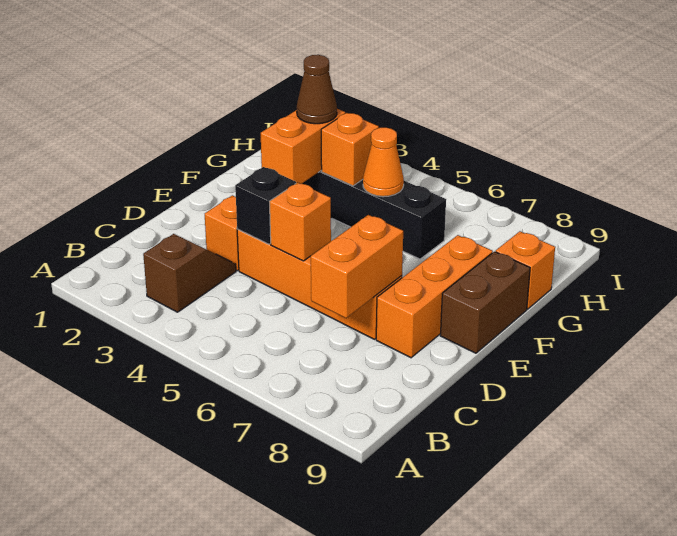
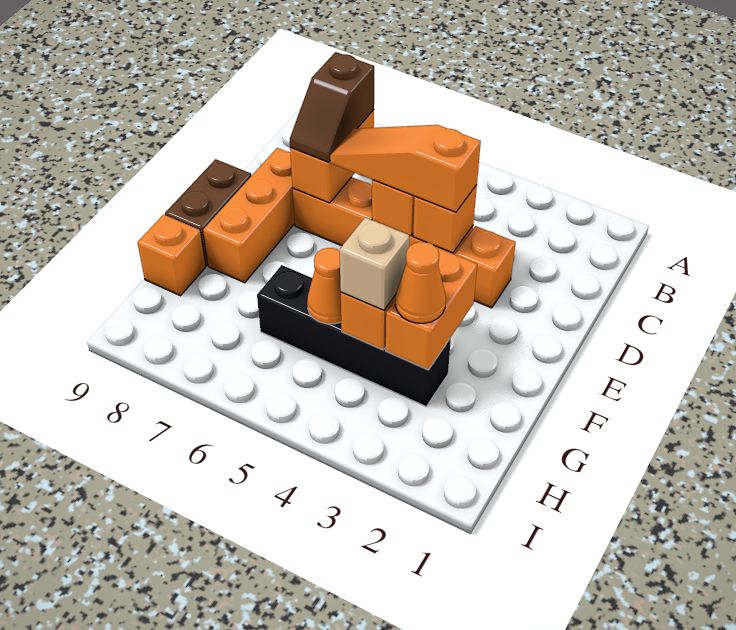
brown slope B3:C3 level 1 top B -> brown slope C7:D7 level 3 top C
black brick D4 level 2 -> orange brick D4 level 2
none -> orange slope D4:D6 level 3 top 4
brown cone G3 level 3 -> orange cone G3 level 3
none -> tan brick G4 level 3

